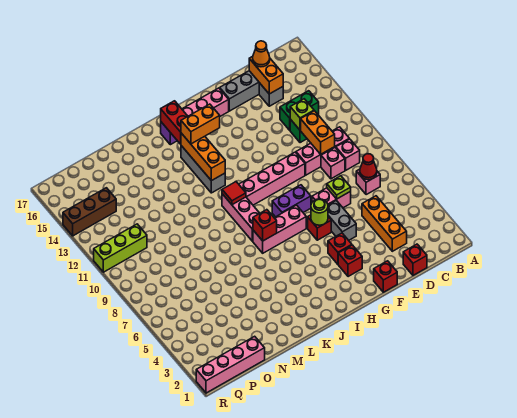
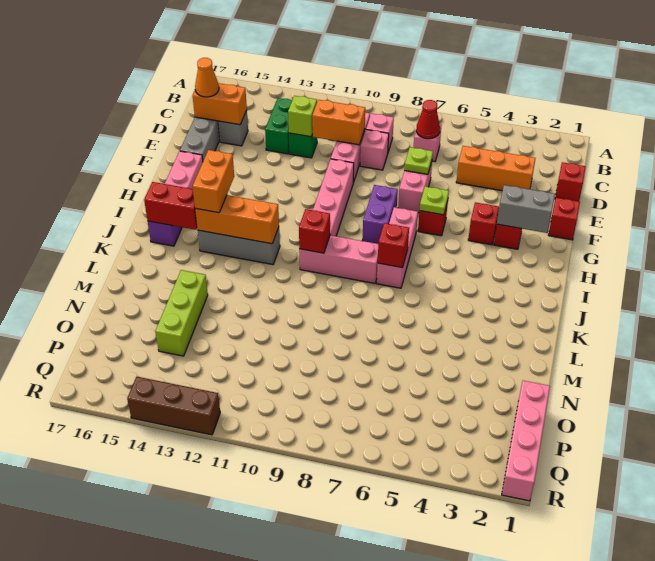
grey brick F5:F6 level 1 -> grey brick G2:G3 level 2
lime round brick G6 level 2 -> lime plate G6 level 2
red tile J10 level 2 -> red brick J10 level 2
lime brick P11:R11 level 1 -> lime brick M14:O14 level 1
brown brick P14:R14 level 1 -> brown brick R12:R14 level 1

